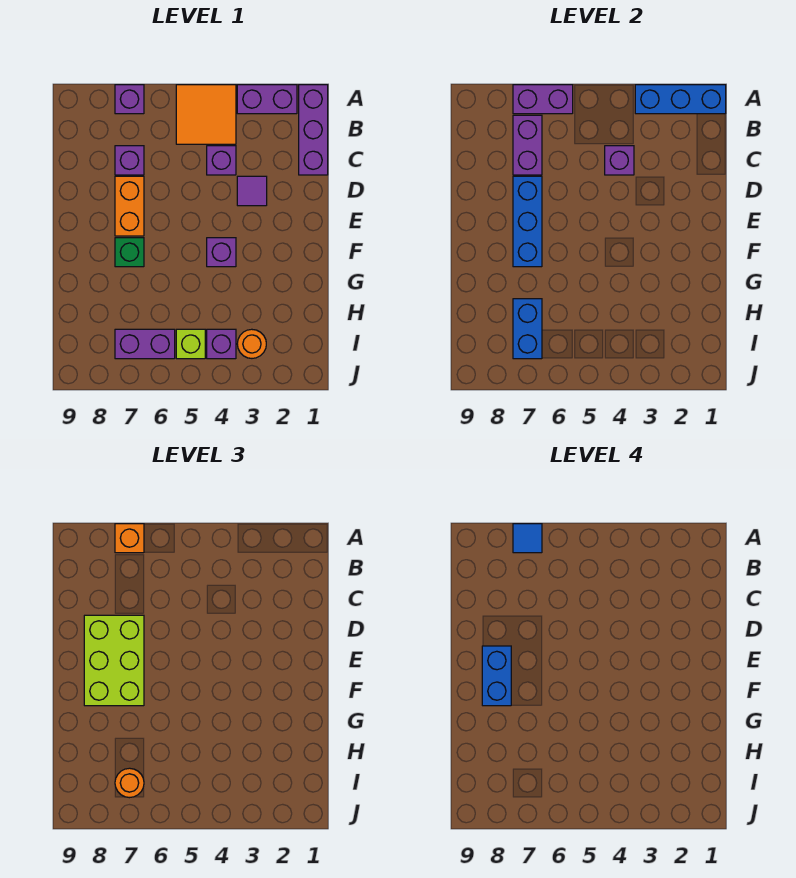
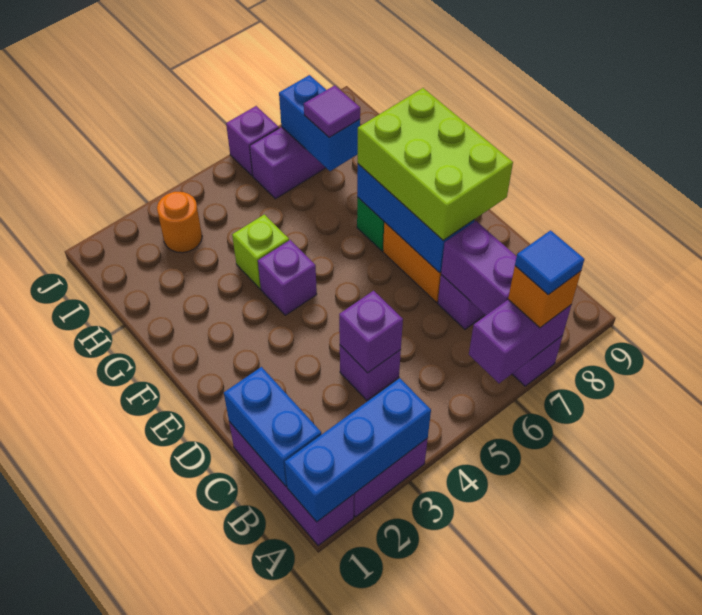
orange tile A4:B5 level 1 -> none
purple tile D3 level 1 -> purple tile H7 level 3
blue brick E8:F8 level 4 -> blue brick B1:C1 level 2
purple brick I4 level 1 -> purple brick J6 level 1
lime brick I5 level 1 -> lime brick G4 level 1
orange round brick I7 level 3 -> none

